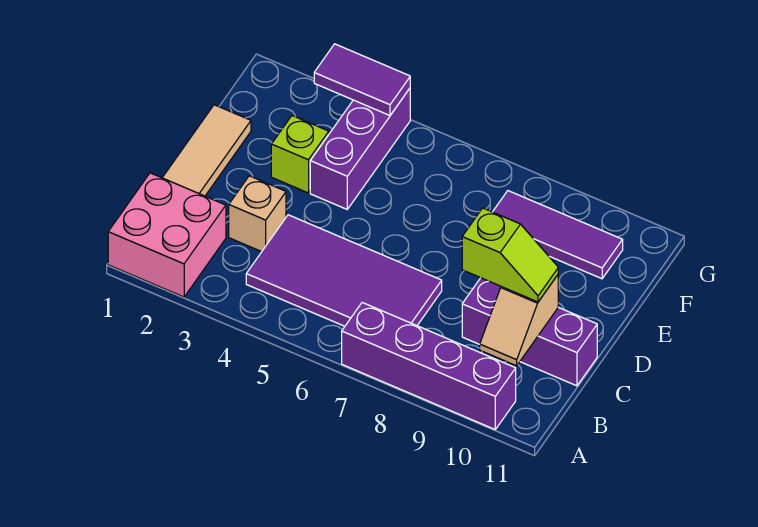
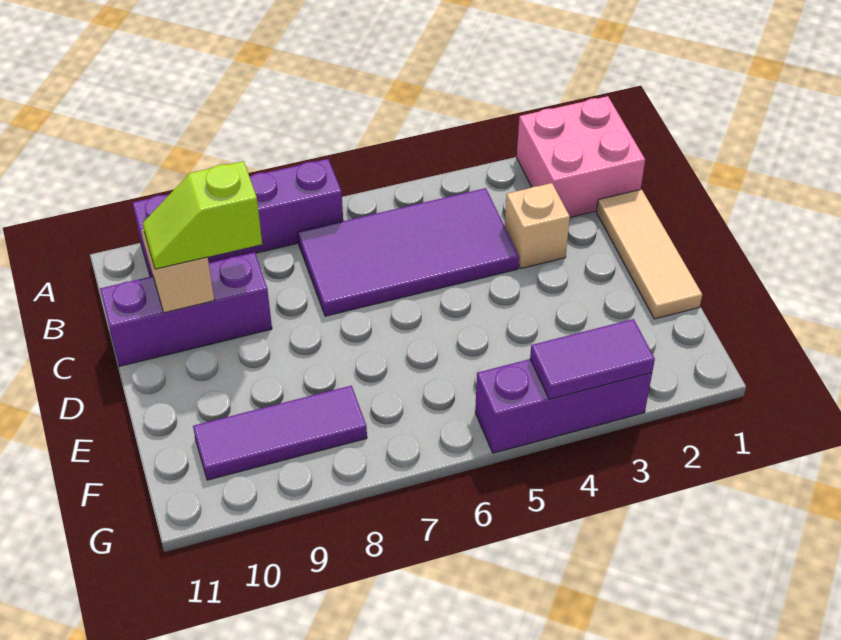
lime brick E3 level 1 -> none
purple brick E4:G4 level 1 -> purple brick G3:G5 level 1

